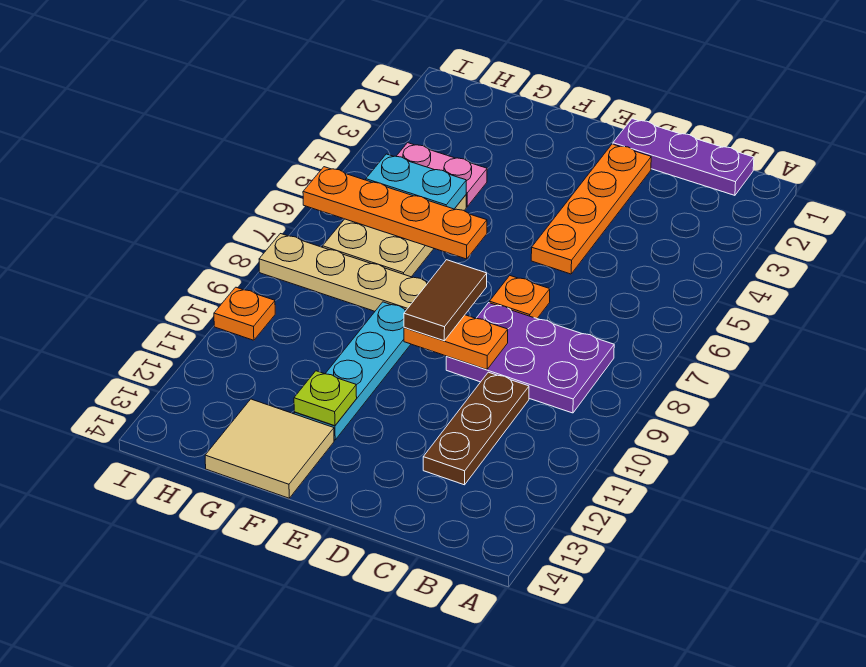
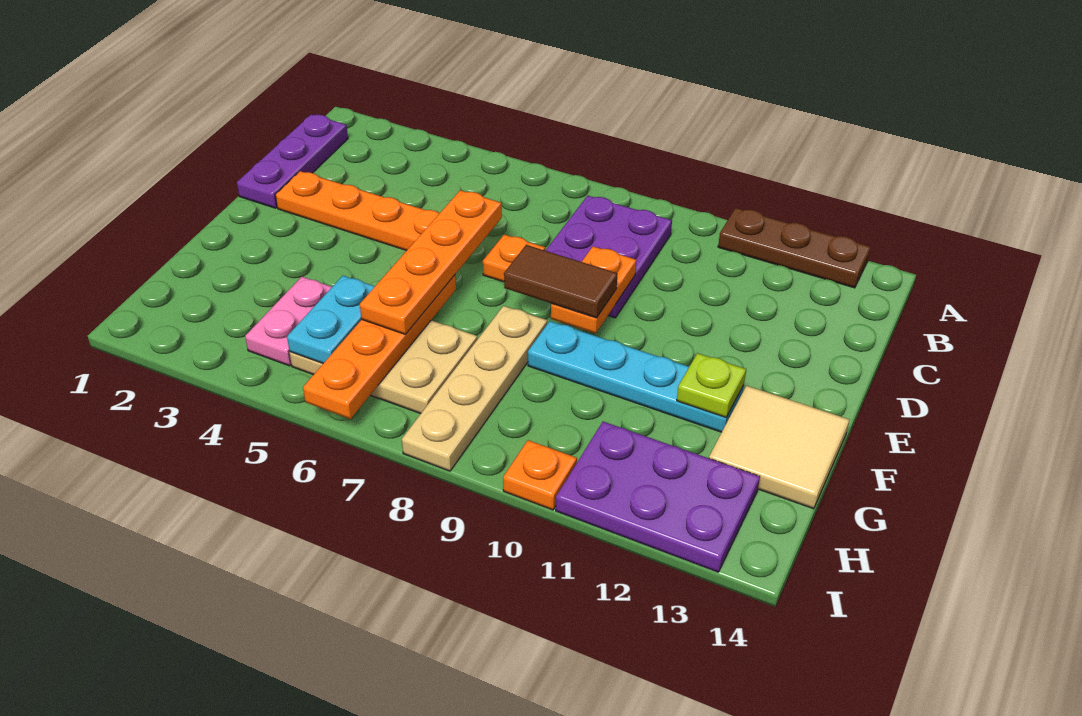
brown plate C10:C12 level 1 -> brown plate A11:A13 level 1
none -> orange plate D6:G6 level 3
none -> purple plate H11:I13 level 1

